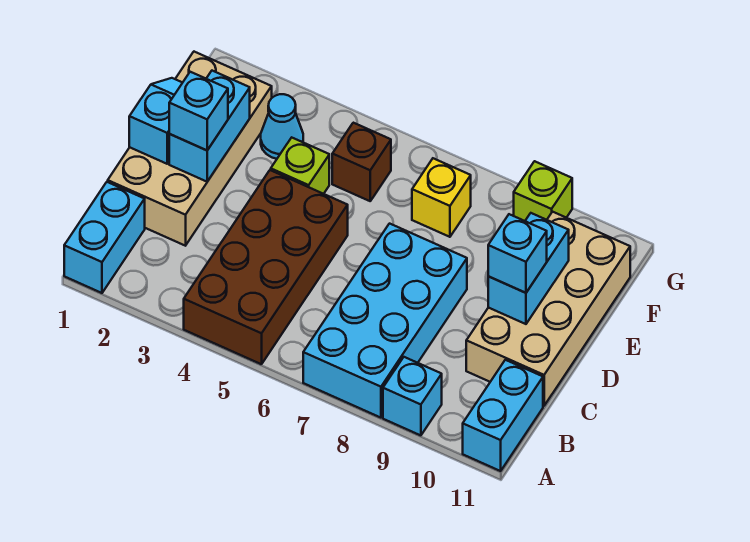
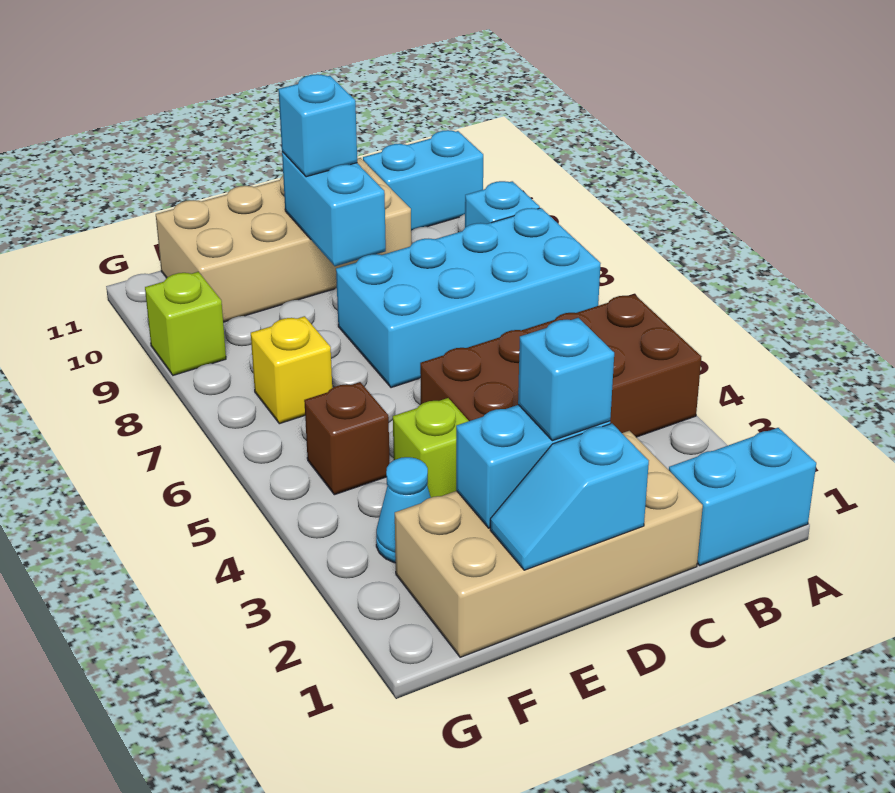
cyan brick D10:E10 level 2 -> cyan brick D9:D10 level 2

